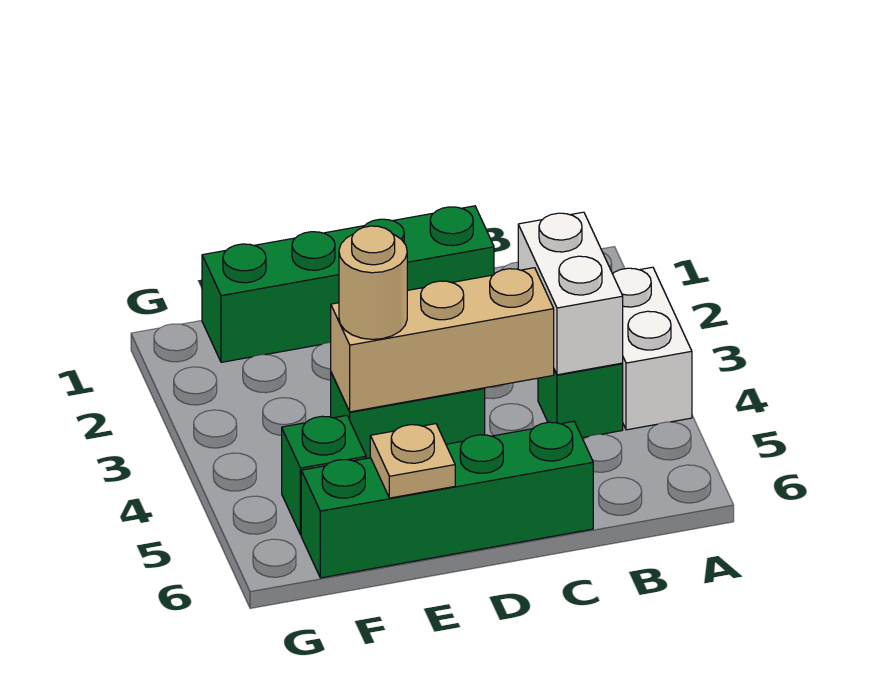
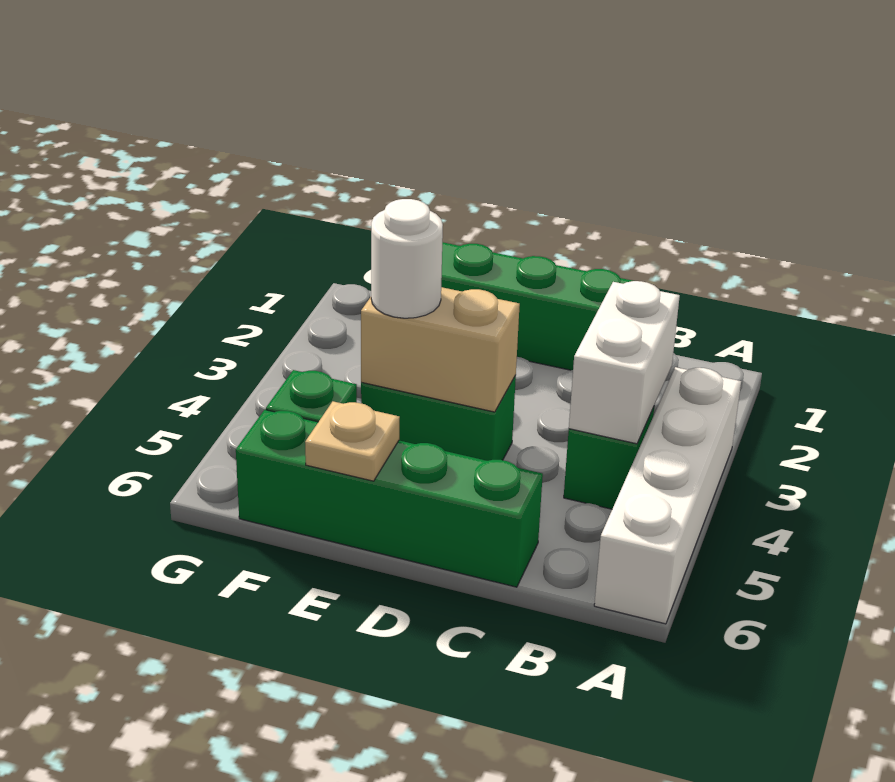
white brick A3:A4 level 1 -> white brick A3:A6 level 1
tan brick C4:E4 level 2 -> tan brick D4:E4 level 2
tan round brick E4 level 3 -> white round brick E4 level 3

